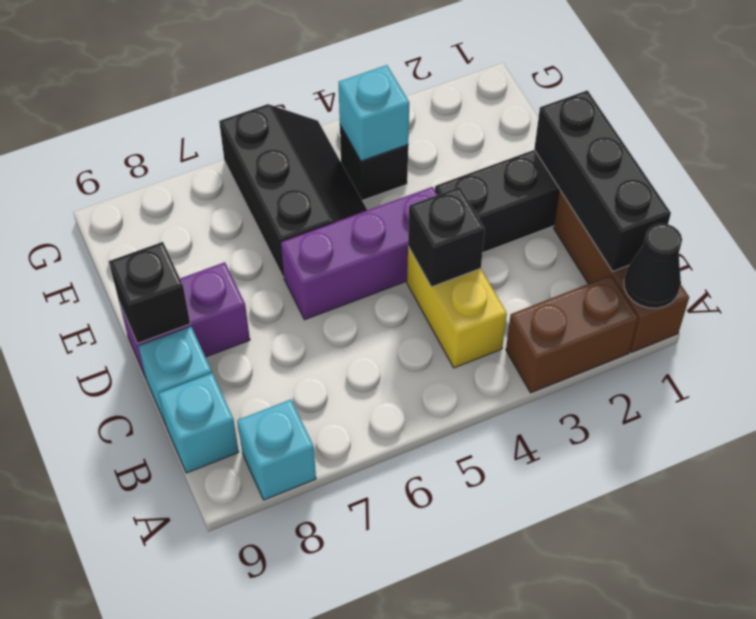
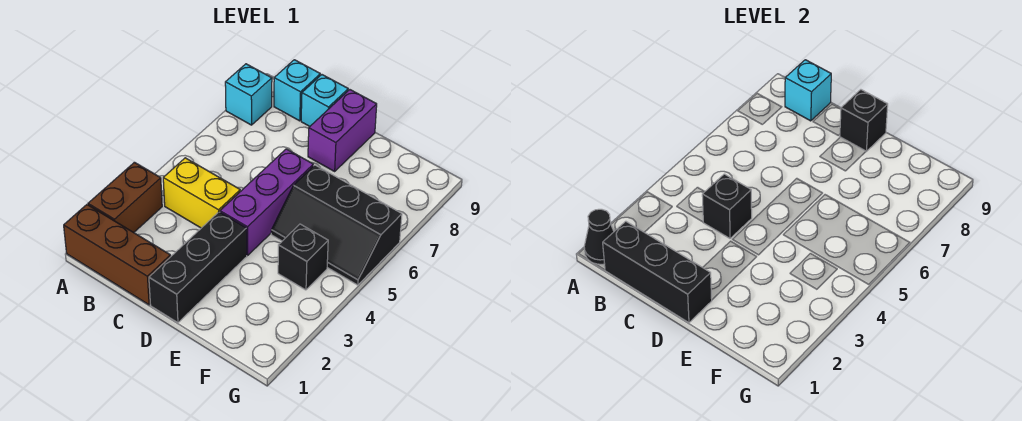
cyan brick F4 level 2 -> cyan brick B9 level 2

